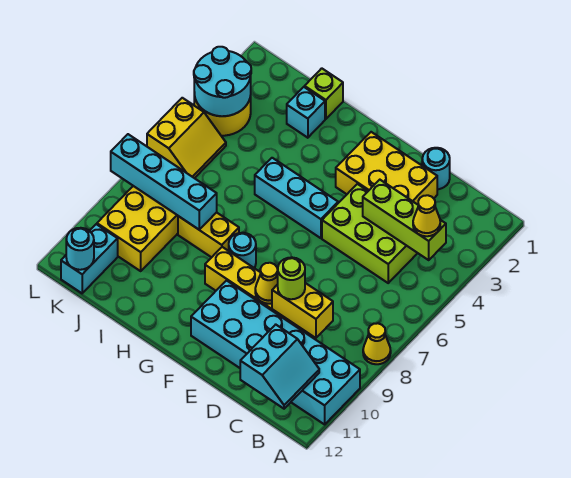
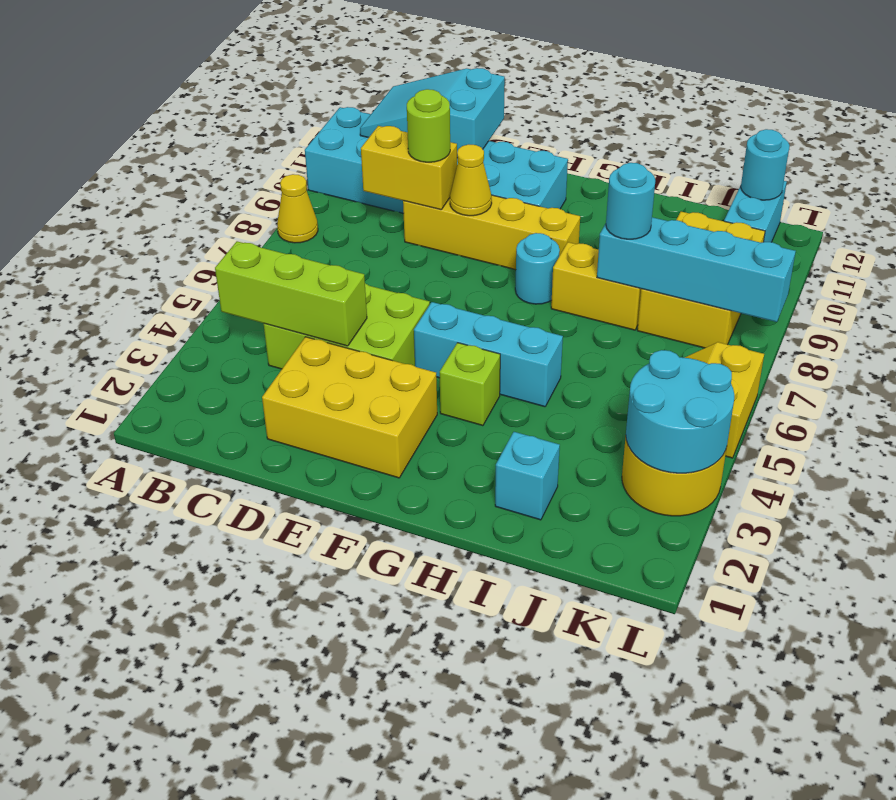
yellow cone B4 level 3 -> none
cyan slope B11:C12 level 2 top C -> cyan slope B11:D12 level 2 top D
cyan round brick D1 level 1 -> cyan round brick I8 level 3
lime brick I1 level 1 -> lime brick G4 level 1

